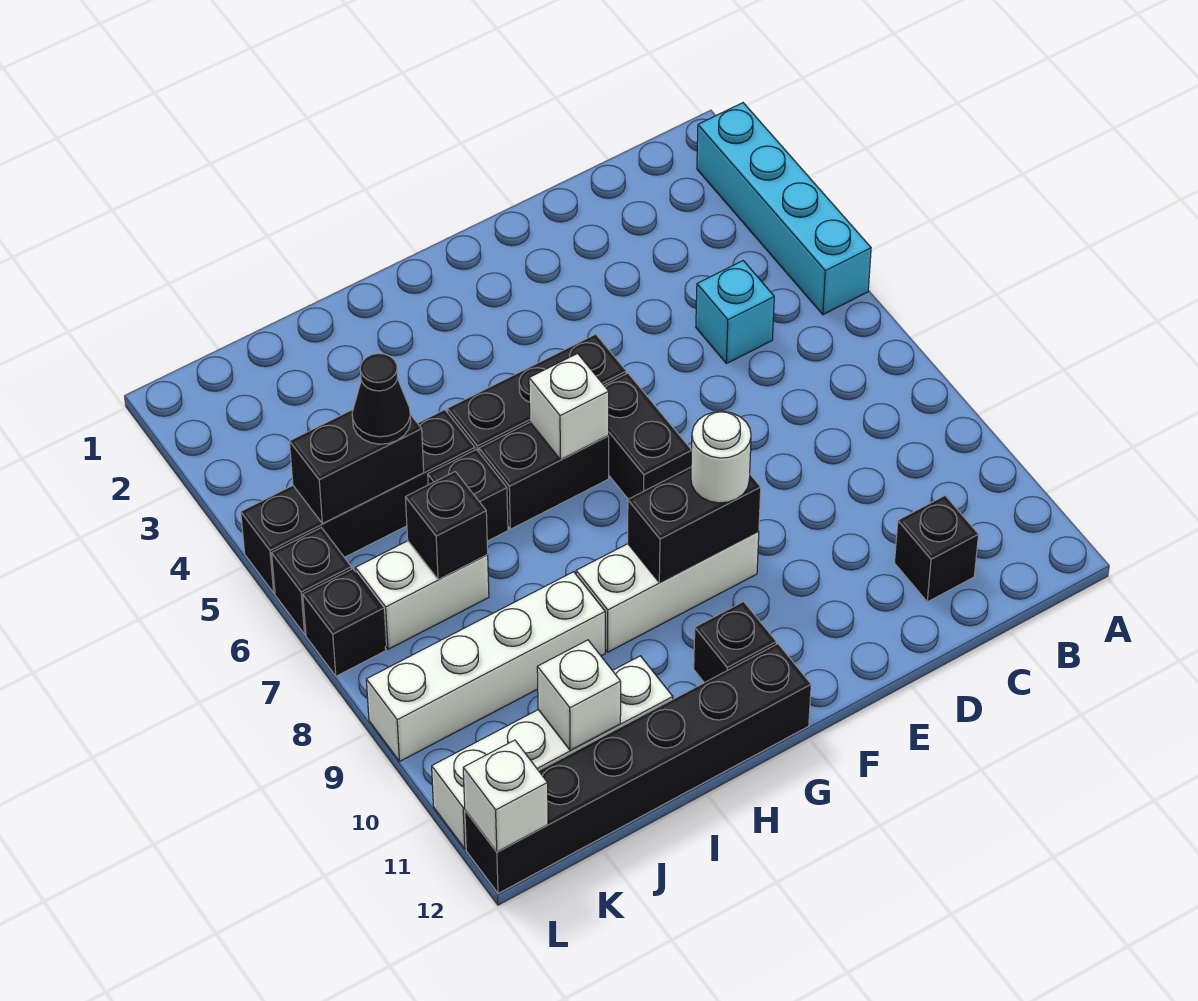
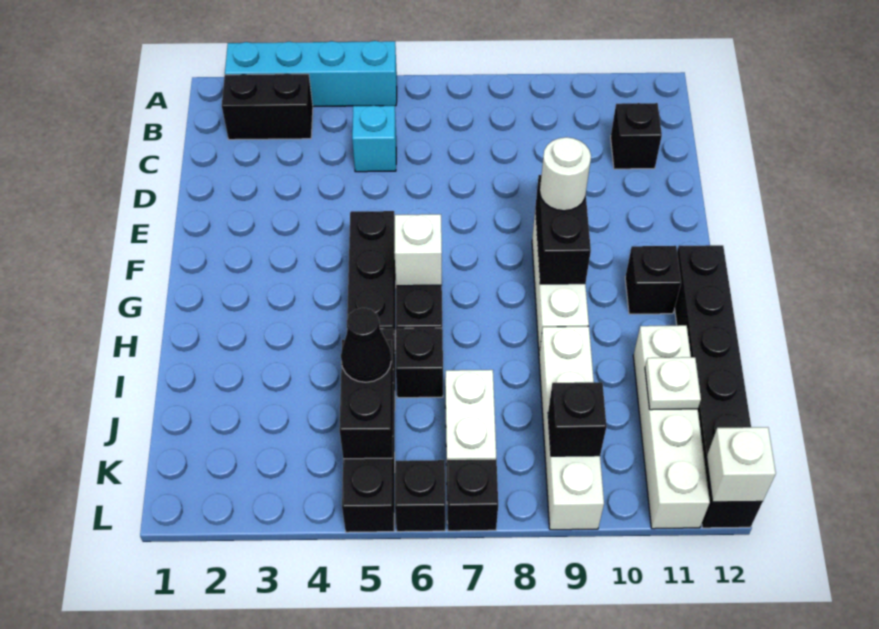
black brick F6:F7 level 1 -> black brick B2:B3 level 1
black brick J7 level 2 -> black brick K9 level 2
white brick J11 level 2 -> white plate J11 level 2

